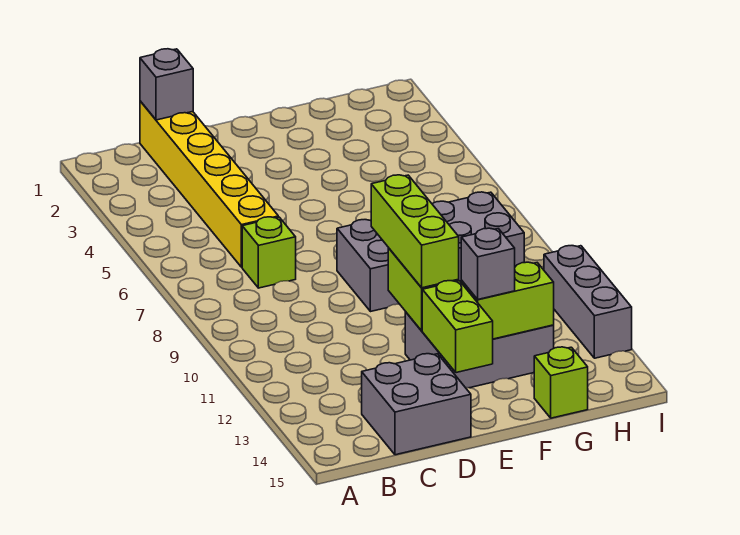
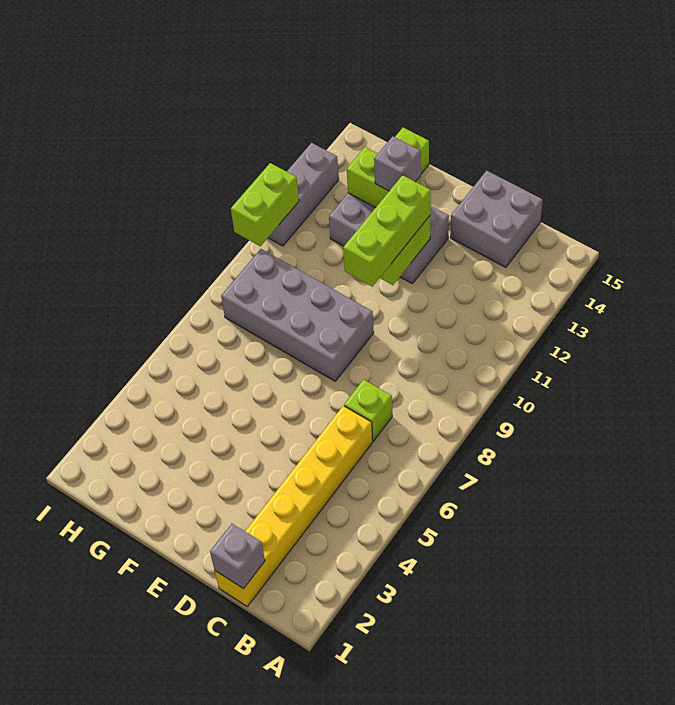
lime brick E13:E14 level 2 -> lime brick I10:I11 level 2

